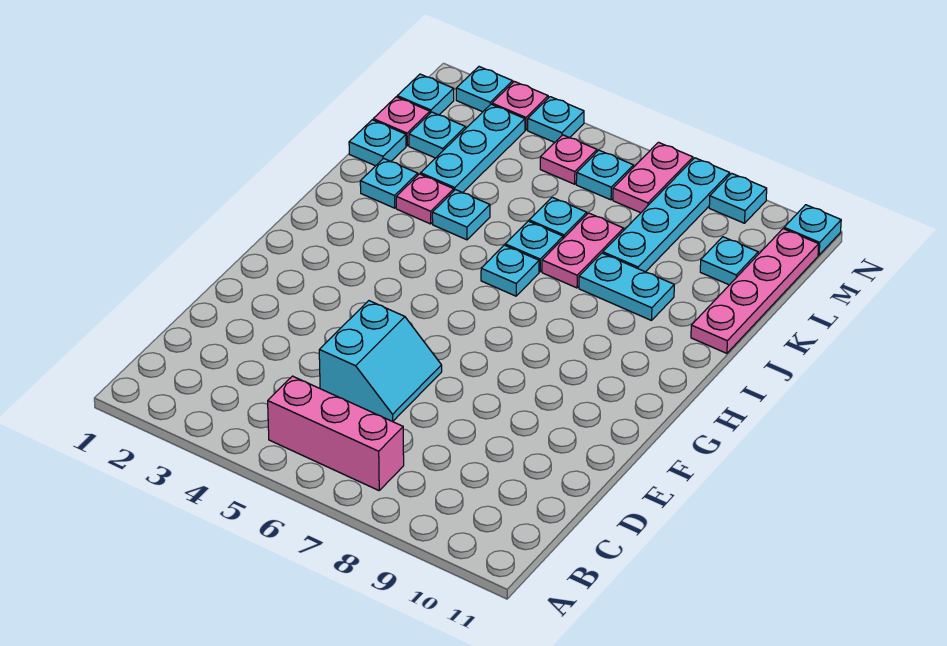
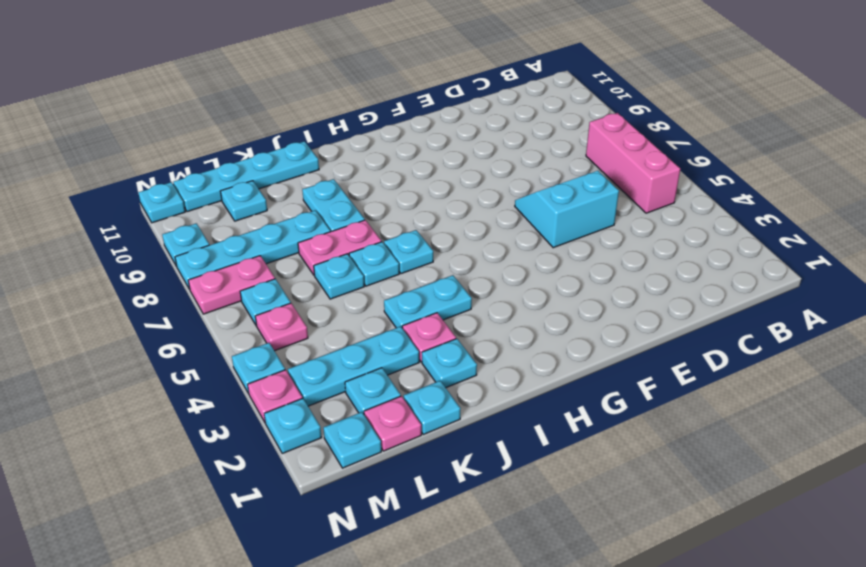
cyan plate J4 level 1 -> cyan plate I4:J4 level 1
pink plate J11:M11 level 1 -> cyan plate J11:M11 level 1

